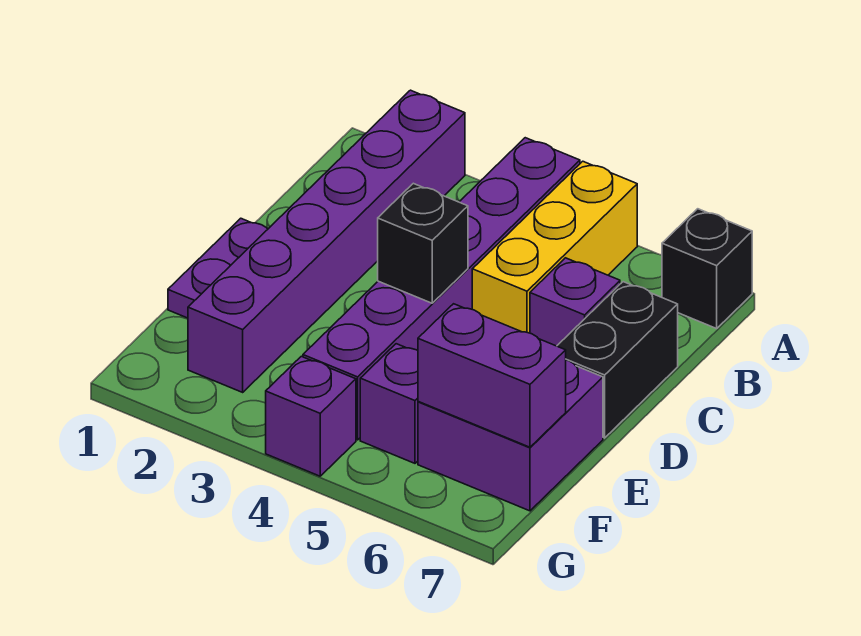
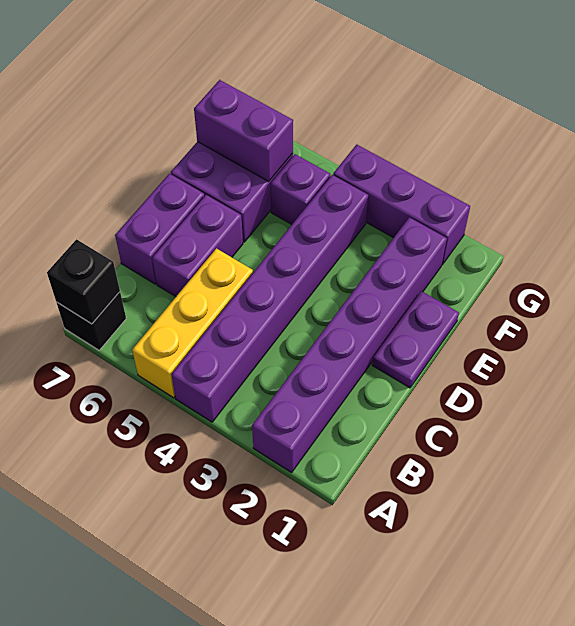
purple brick C6 level 1 -> purple brick C6:D6 level 1
black brick C7:D7 level 1 -> purple brick C7:D7 level 1
black brick D4 level 2 -> black brick A7 level 2
purple brick G4 level 1 -> purple brick G2:G4 level 1

